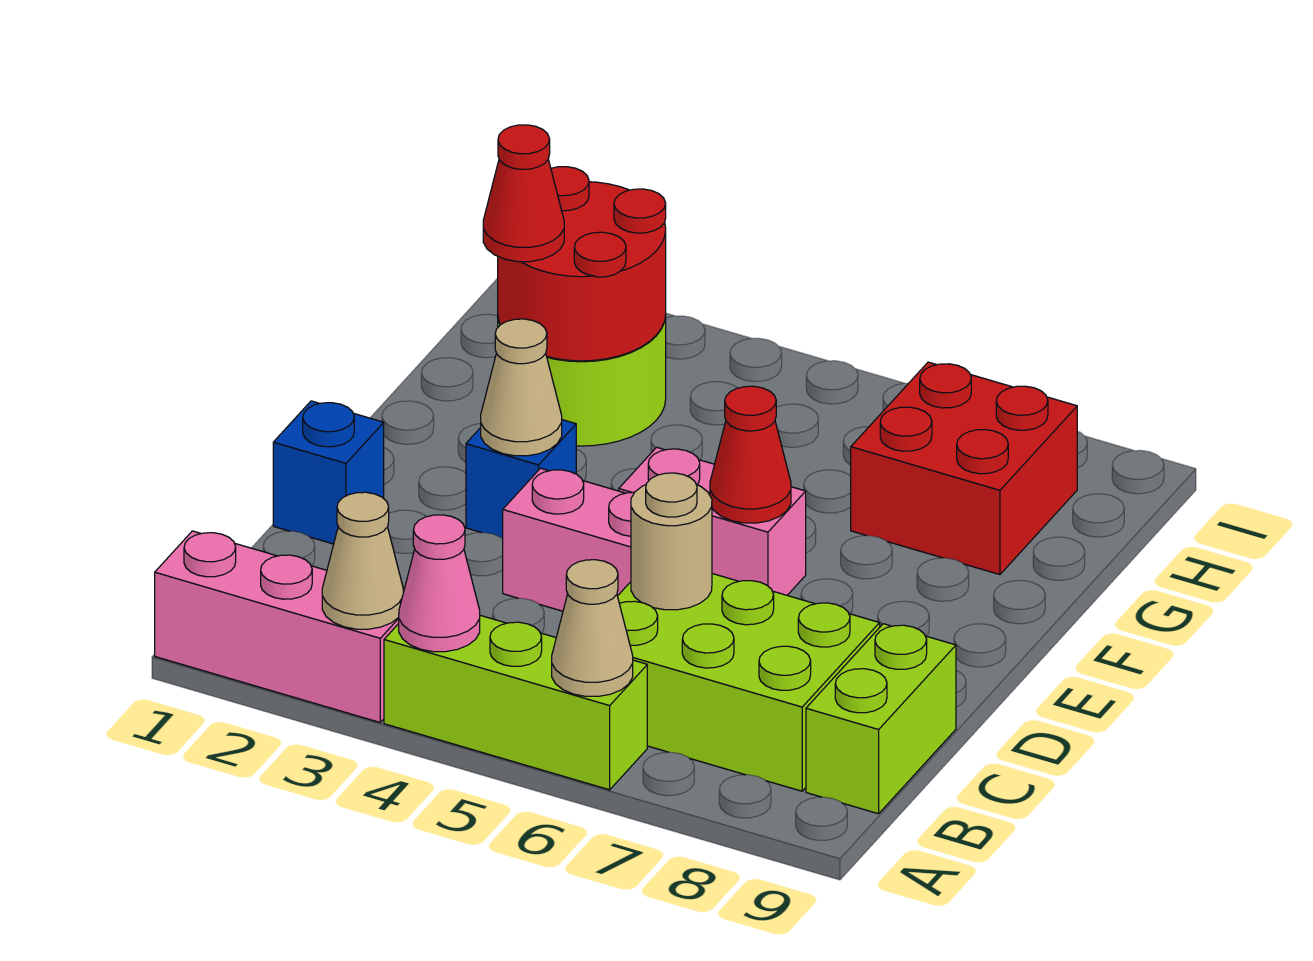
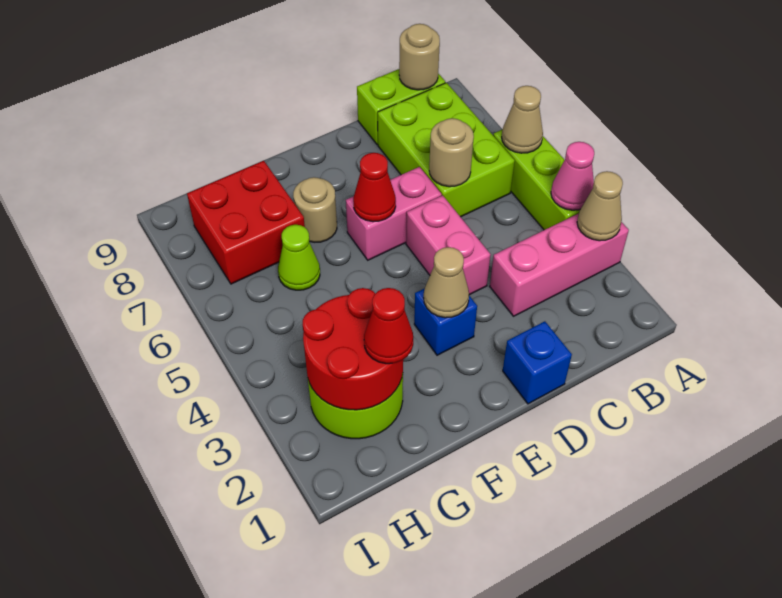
pink brick A1:A3 level 1 -> pink brick A3:C3 level 1
none -> tan round brick B9 level 2
pink brick E5:E6 level 1 -> pink brick D6:E6 level 1
none -> tan round brick F7 level 1
none -> lime cone G6 level 1

